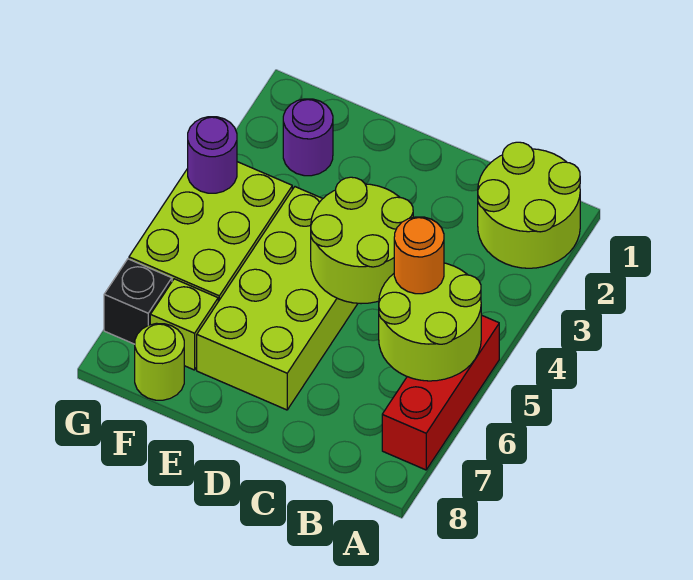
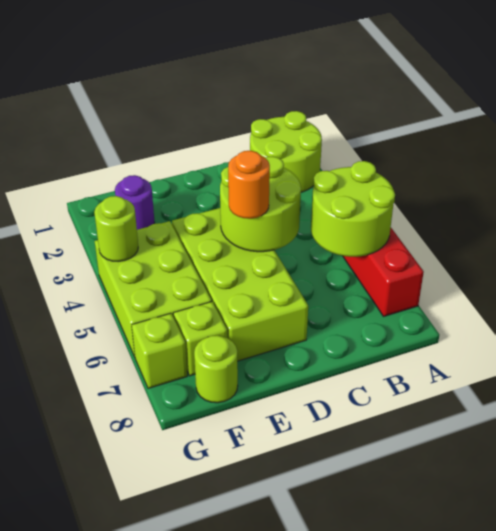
orange round brick B5 level 3 -> orange round brick D5 level 3
purple round brick G4 level 2 -> lime round brick G4 level 2
black brick G7 level 1 -> lime brick G7 level 1

